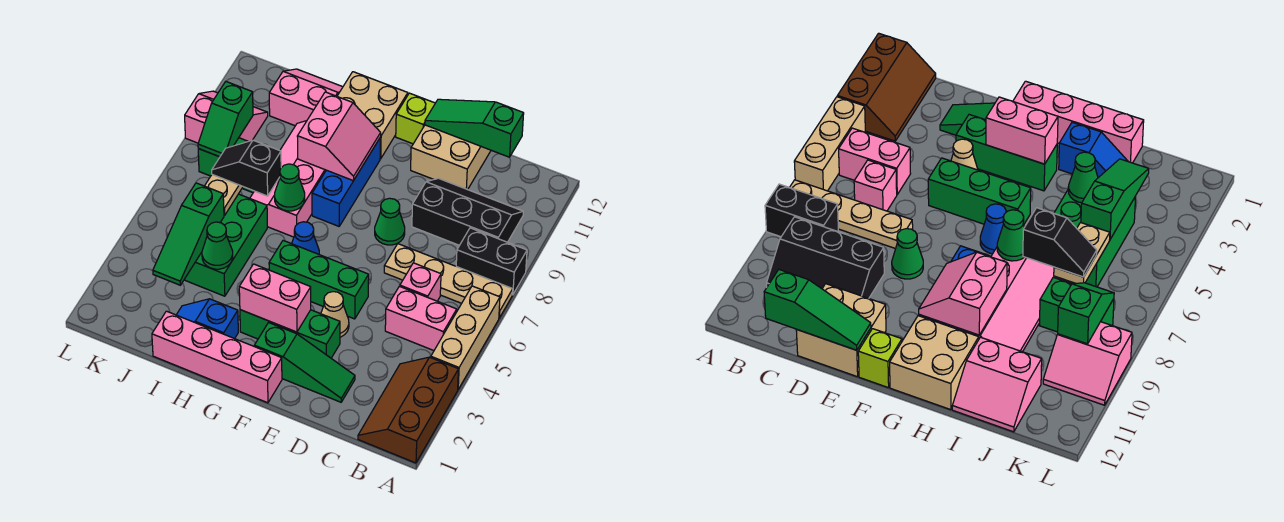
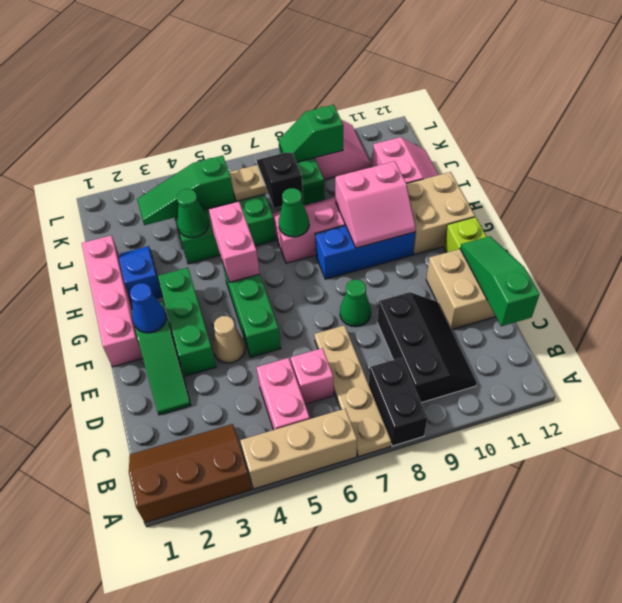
pink brick F3:G3 level 2 -> pink brick G5:H5 level 2
blue cone G6 level 1 -> blue cone F2 level 2

